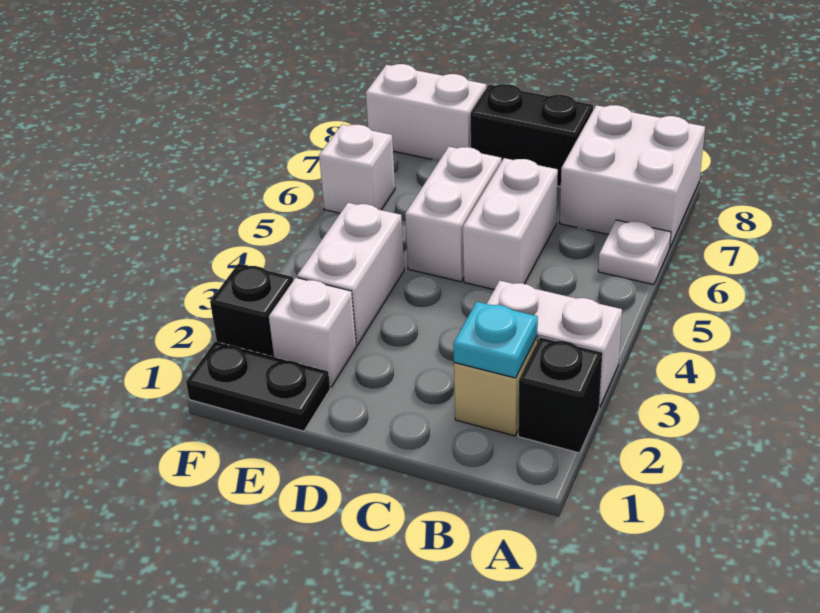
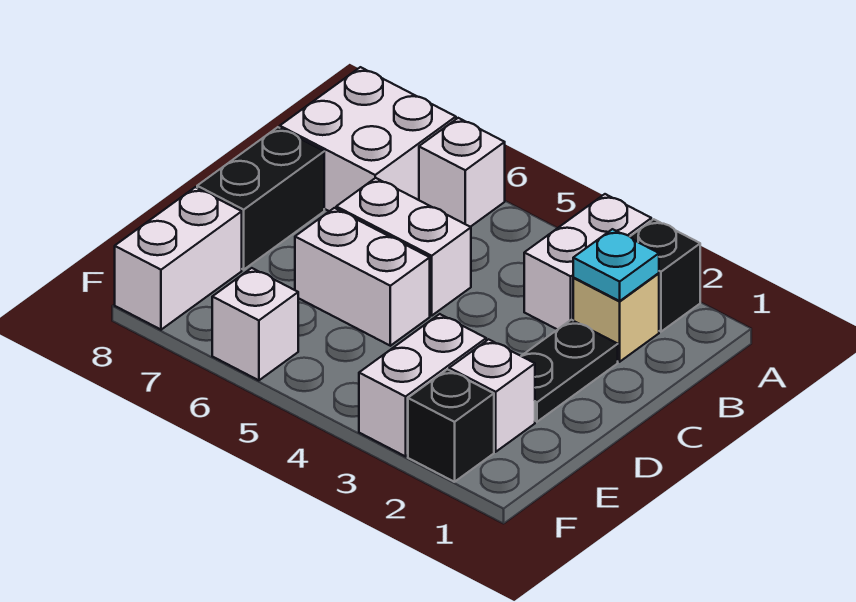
white plate A6 level 1 -> white brick A6 level 1
black plate E1:F1 level 1 -> black plate C2:D2 level 1
white brick E3:E4 level 1 -> white brick E3:F3 level 1

